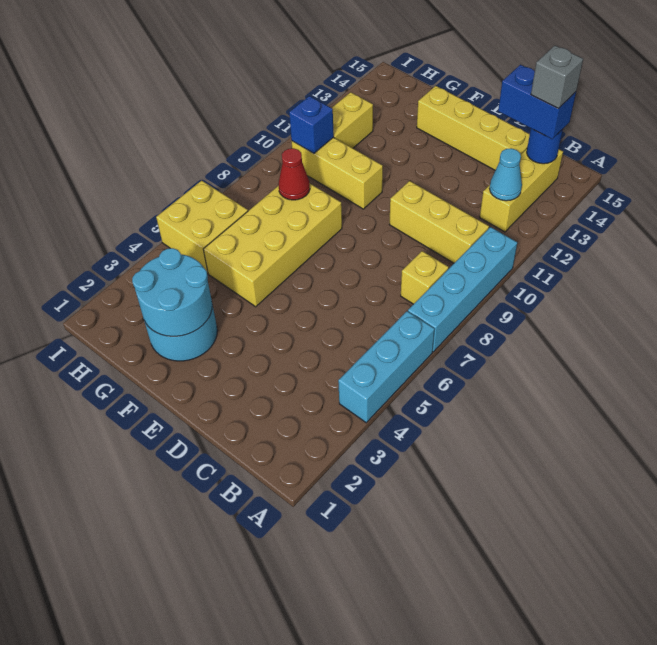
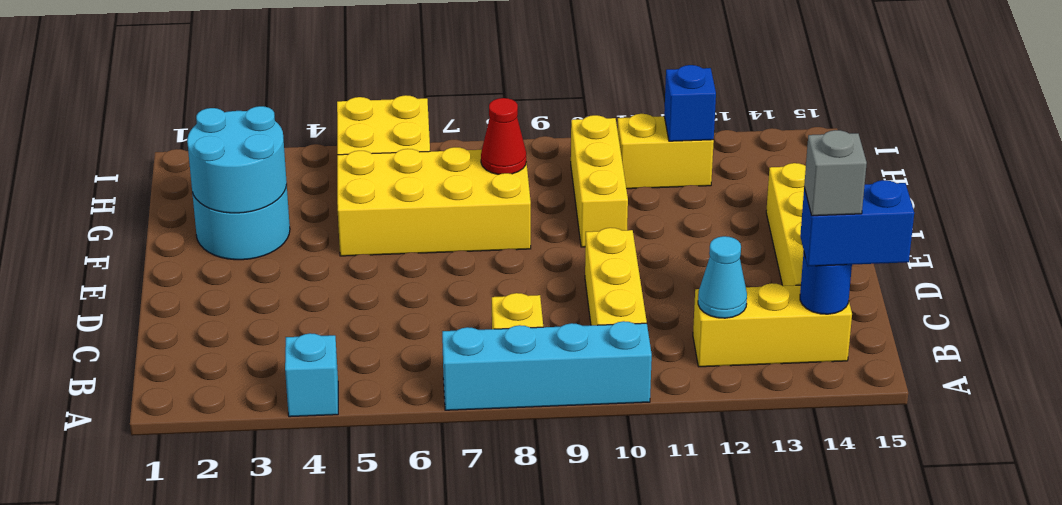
cyan brick A4:A6 level 1 -> cyan brick A4 level 1
blue brick B14:C14 level 3 -> blue brick B14:B15 level 3
blue brick H10 level 2 -> blue brick H12 level 2

